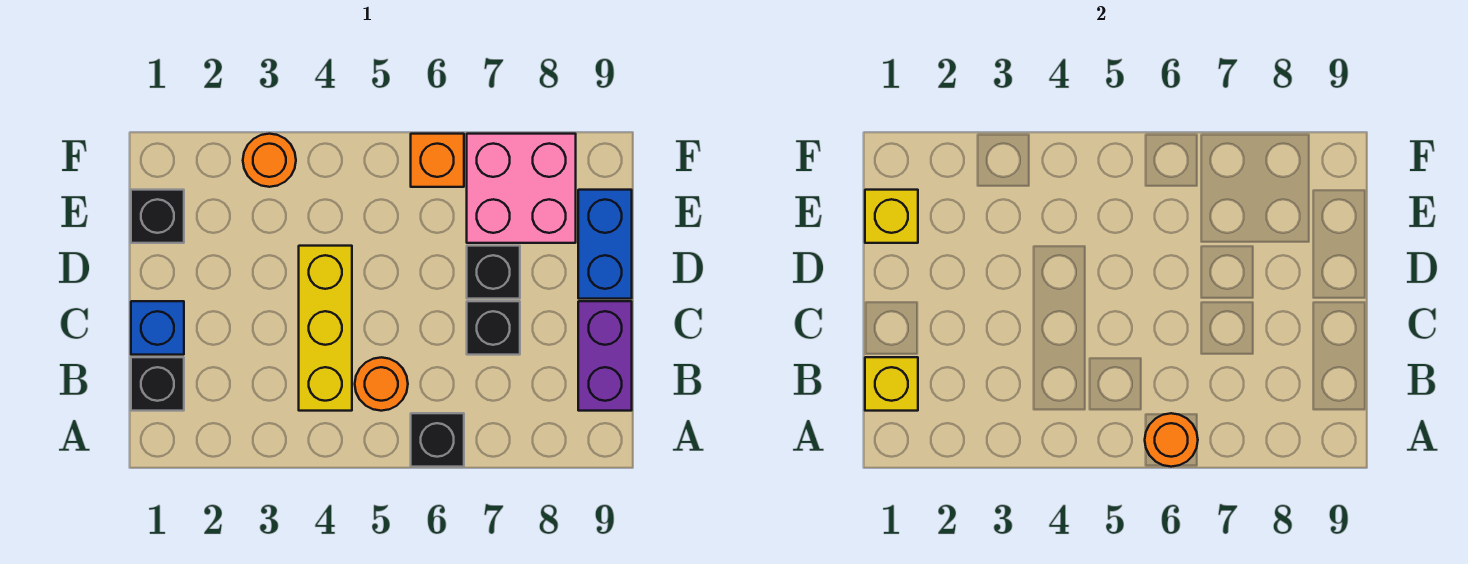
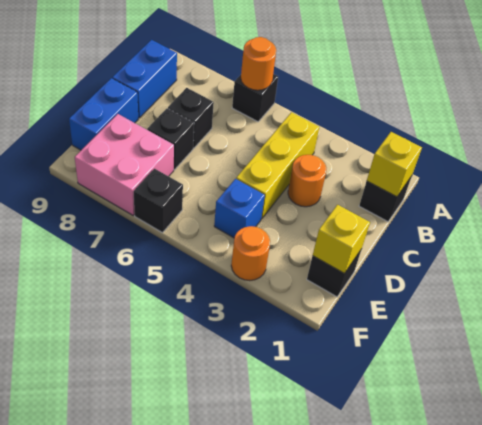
orange round brick B5 level 1 -> orange round brick C3 level 1
purple brick B9:C9 level 1 -> blue brick B9:C9 level 1
blue brick C1 level 1 -> blue brick E4 level 1
orange brick F6 level 1 -> black brick F6 level 1

